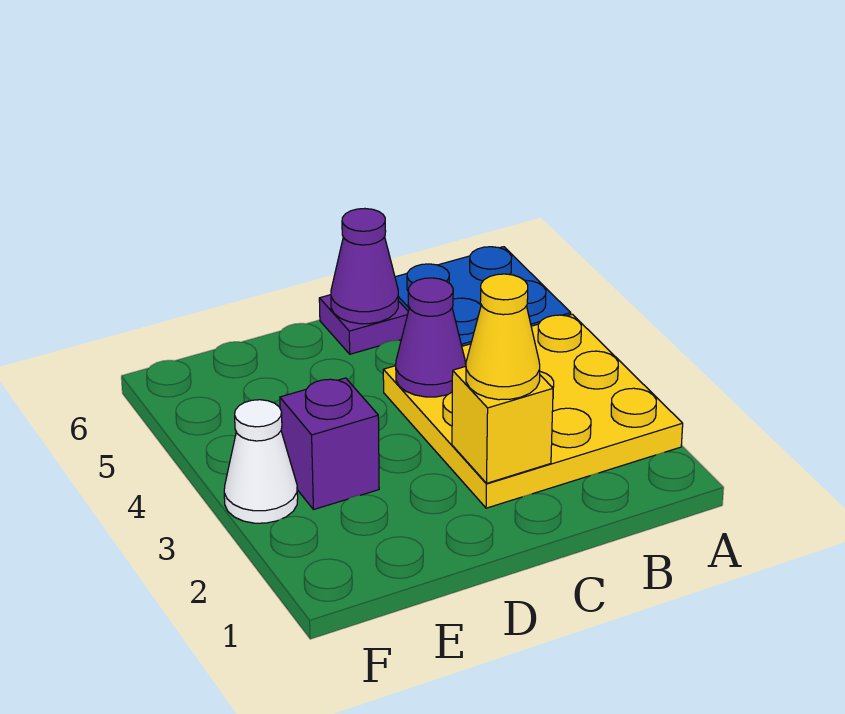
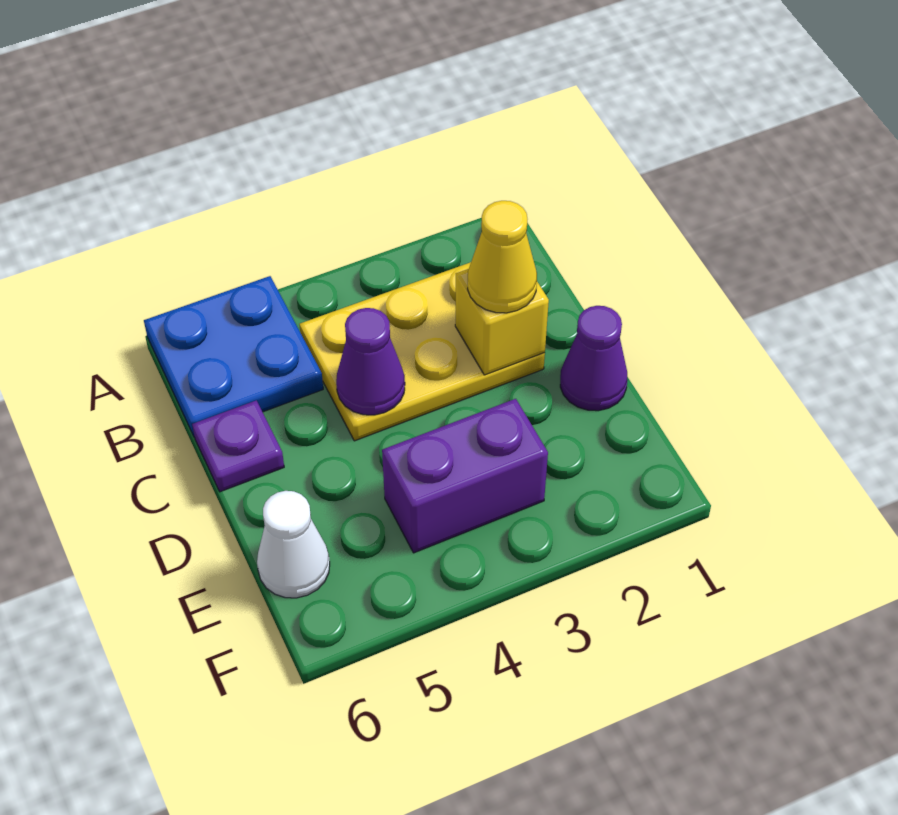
yellow plate A2:C4 level 1 -> yellow plate B2:C4 level 1
purple cone C6 level 2 -> purple cone D1 level 1
purple brick E3 level 1 -> purple brick E3:E4 level 1
white cone F3 level 1 -> white cone E6 level 1

